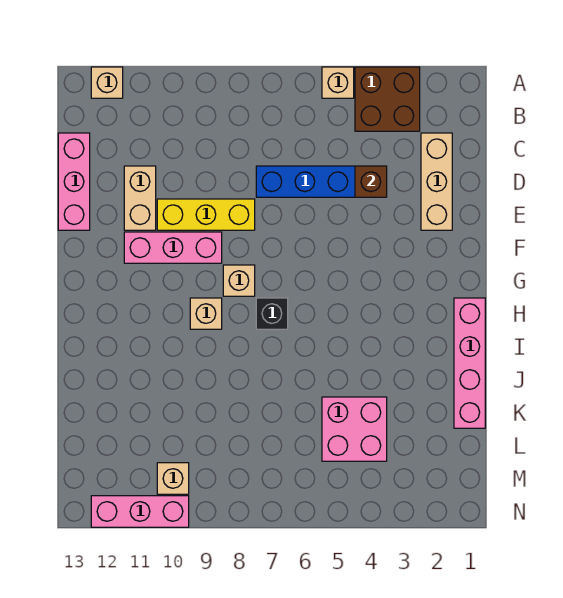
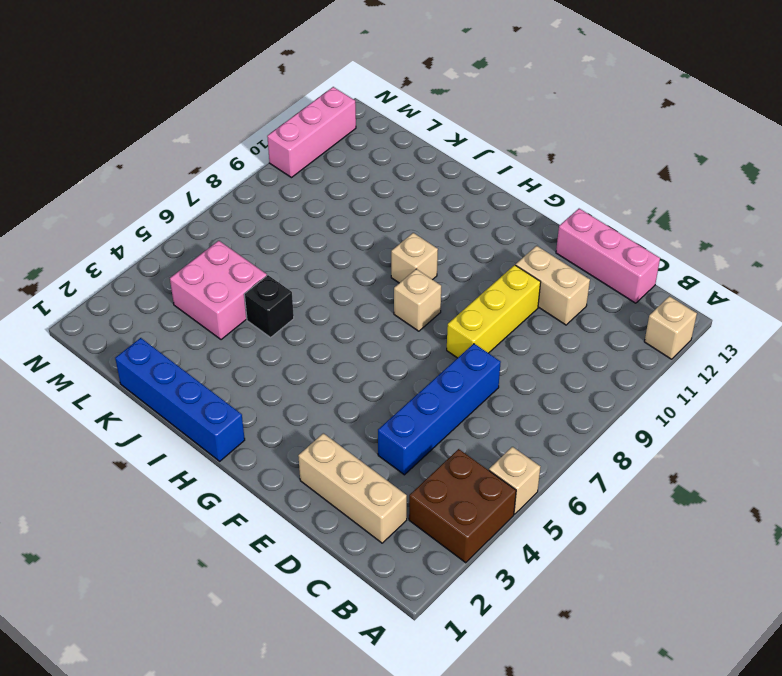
brown brick D4 level 2 -> none
pink brick F9:F11 level 1 -> none
pink brick H1:K1 level 1 -> blue brick H1:K1 level 1
black brick H7 level 1 -> black brick J5 level 1
tan brick M10 level 1 -> none

